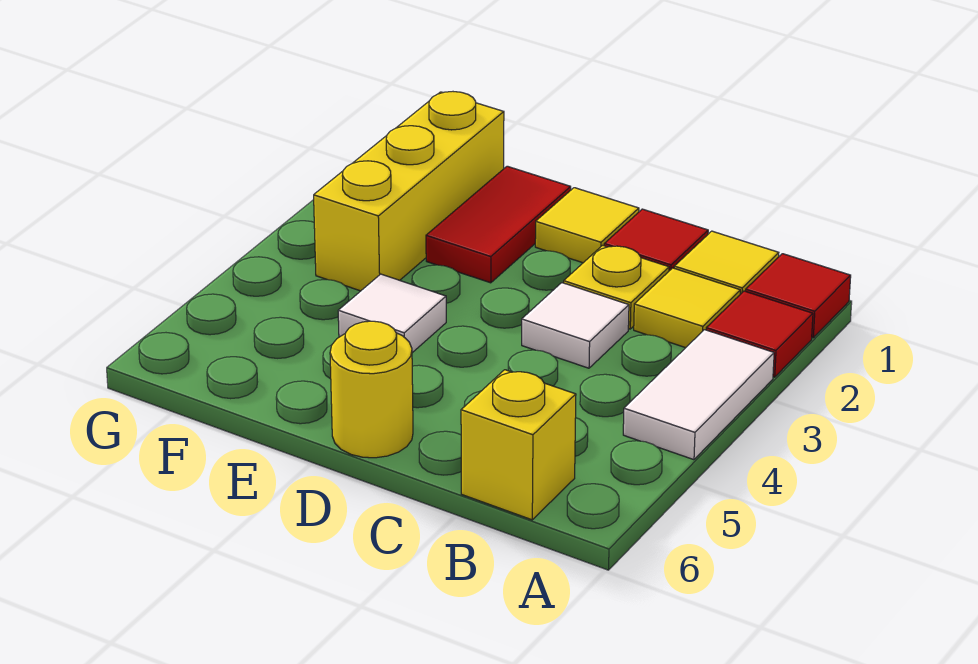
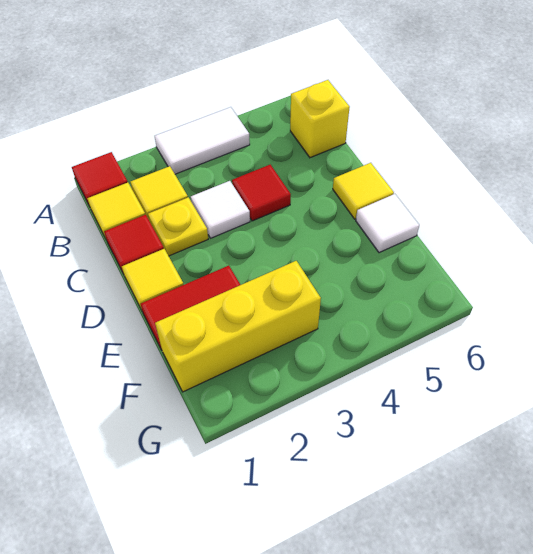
red tile A2 level 1 -> red tile C4 level 1
yellow round brick D6 level 1 -> yellow tile D6 level 1
white tile E4 level 1 -> white tile E6 level 1

